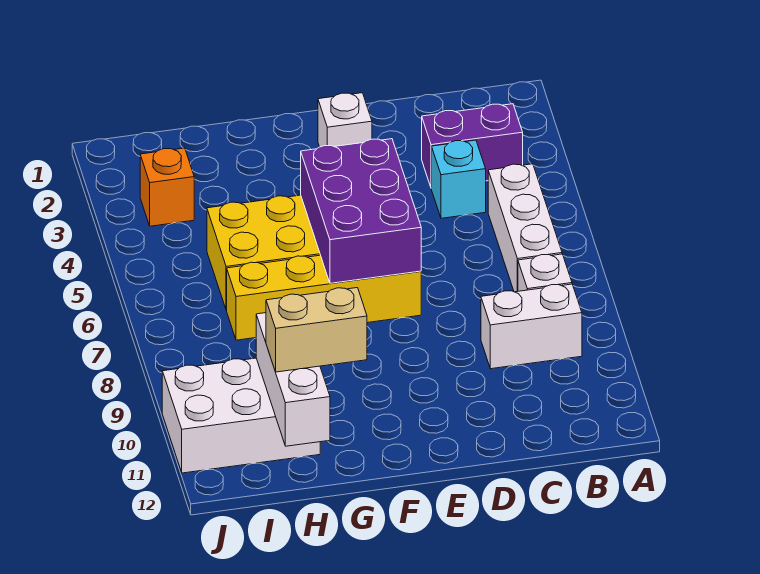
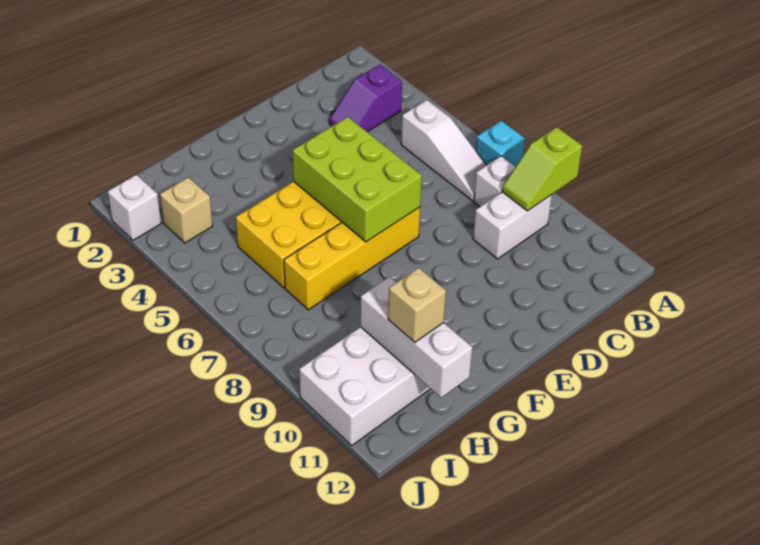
none -> lime slope A9:B9 level 2 top A
purple brick B3:C3 level 1 -> purple slope B3:C3 level 1 top B
white brick B5:B7 level 1 -> white slope B5:B7 level 1 top 5
cyan brick C4 level 1 -> cyan brick A7 level 1
white brick E2 level 1 -> white brick J2 level 1
purple brick E5:F7 level 2 -> lime brick E5:F7 level 2
tan brick G11:H11 level 3 -> tan brick H11 level 3
orange brick I3 level 1 -> tan brick I3 level 1

